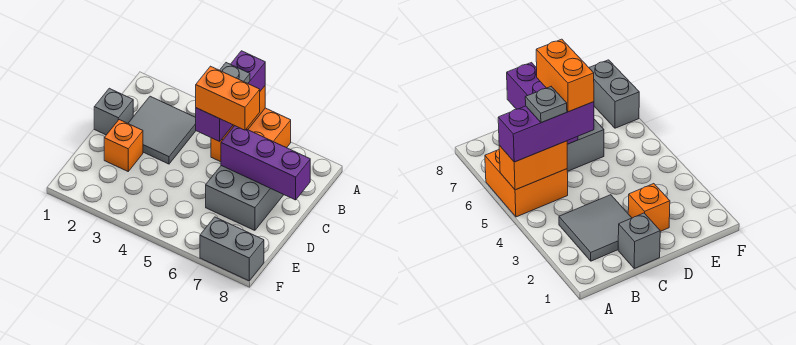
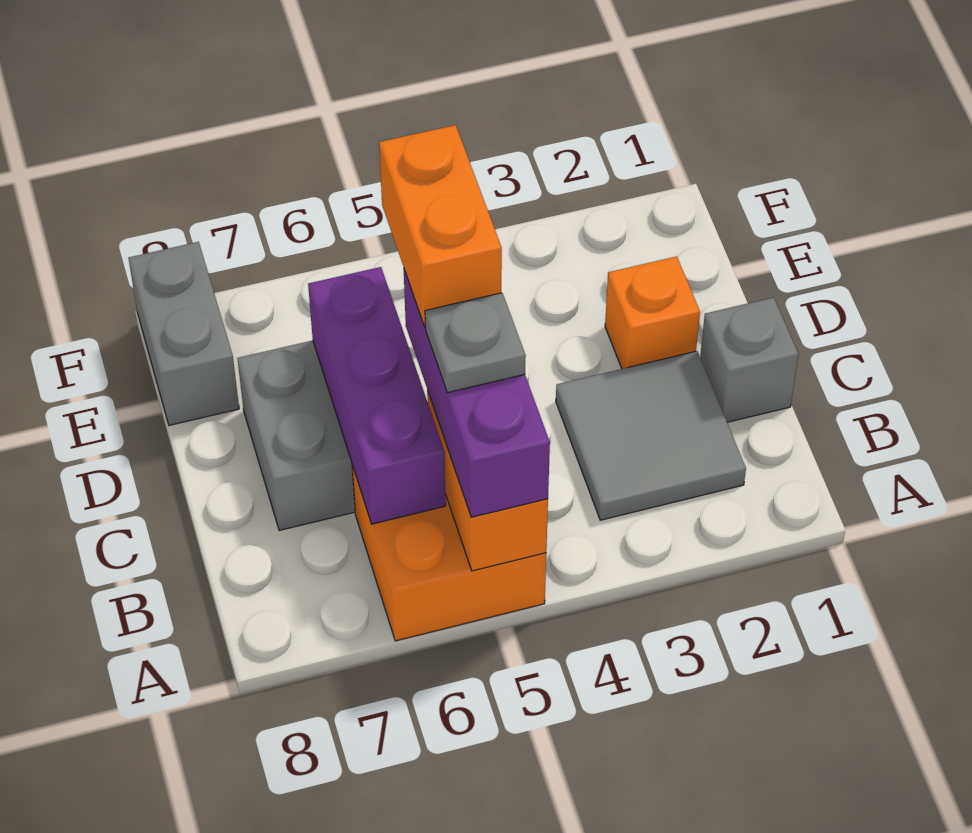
orange brick C5:C6 level 4 -> orange brick C5:D5 level 4
purple brick C6:C8 level 2 -> purple brick B6:D6 level 2
grey brick F7:F8 level 1 -> grey brick E8:F8 level 1

